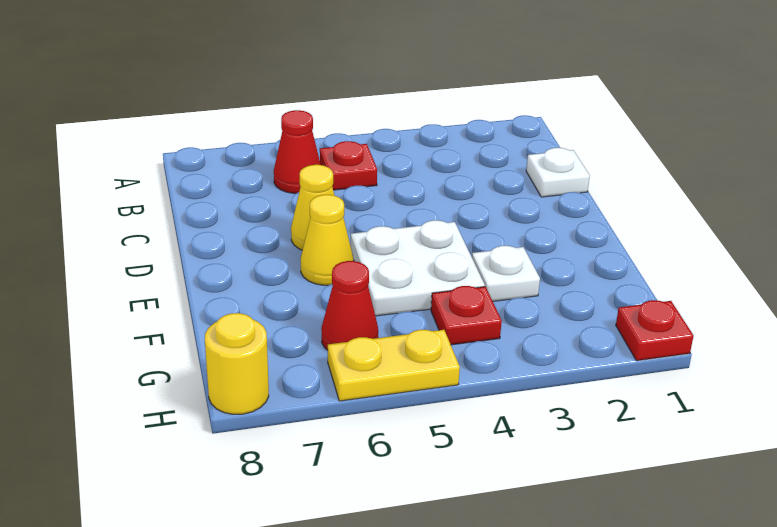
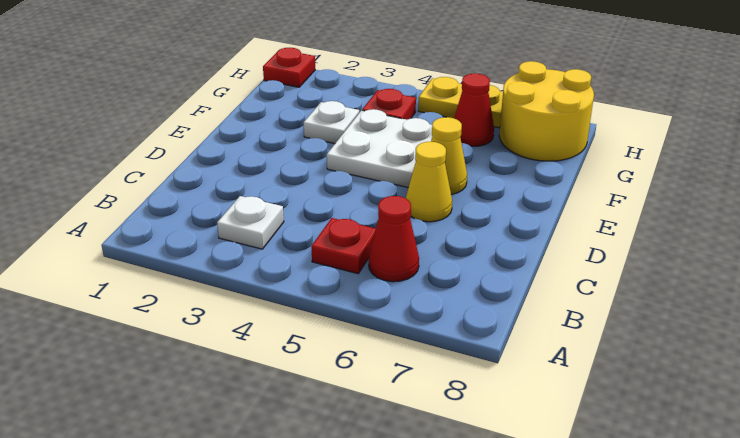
white plate C1 level 1 -> white plate B3 level 1
yellow round brick H8 level 1 -> yellow round brick G7:H8 level 1

